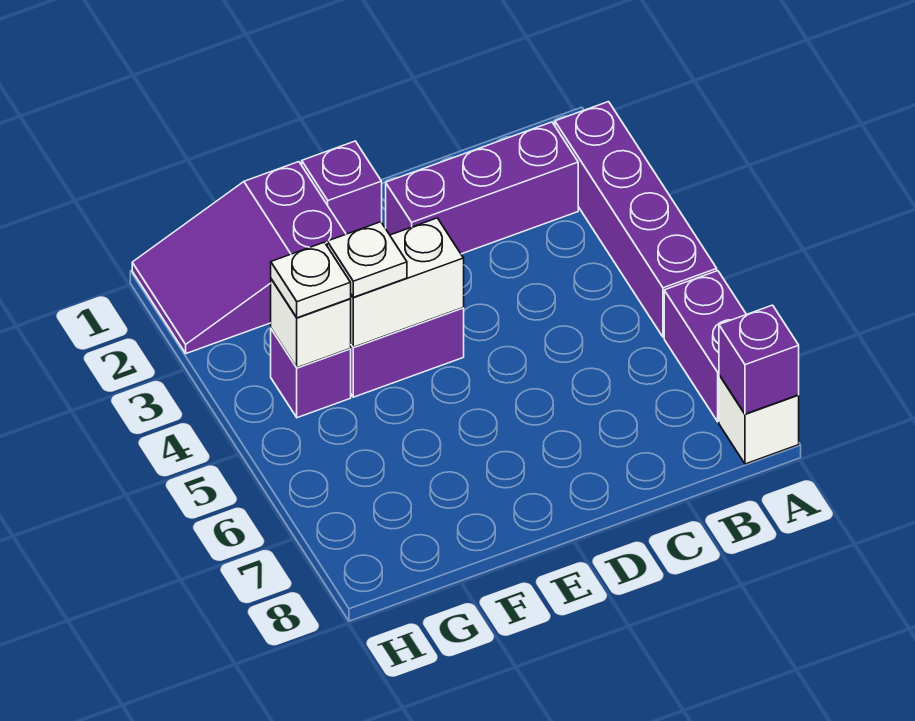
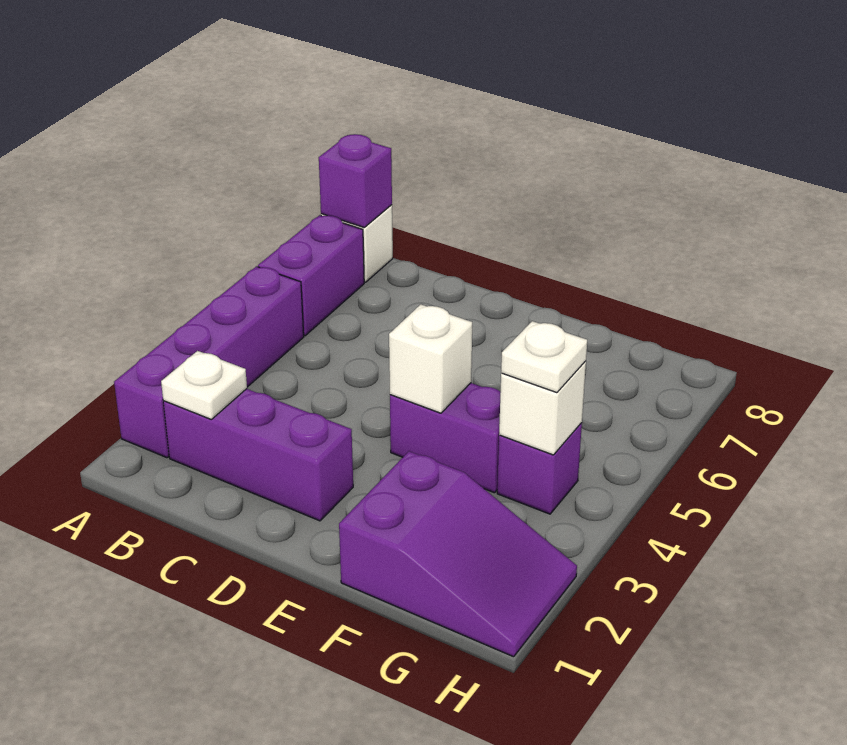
purple brick E1 level 1 -> none
white brick E4:F4 level 2 -> white brick E4 level 2
white plate F4 level 3 -> white plate B2 level 2

